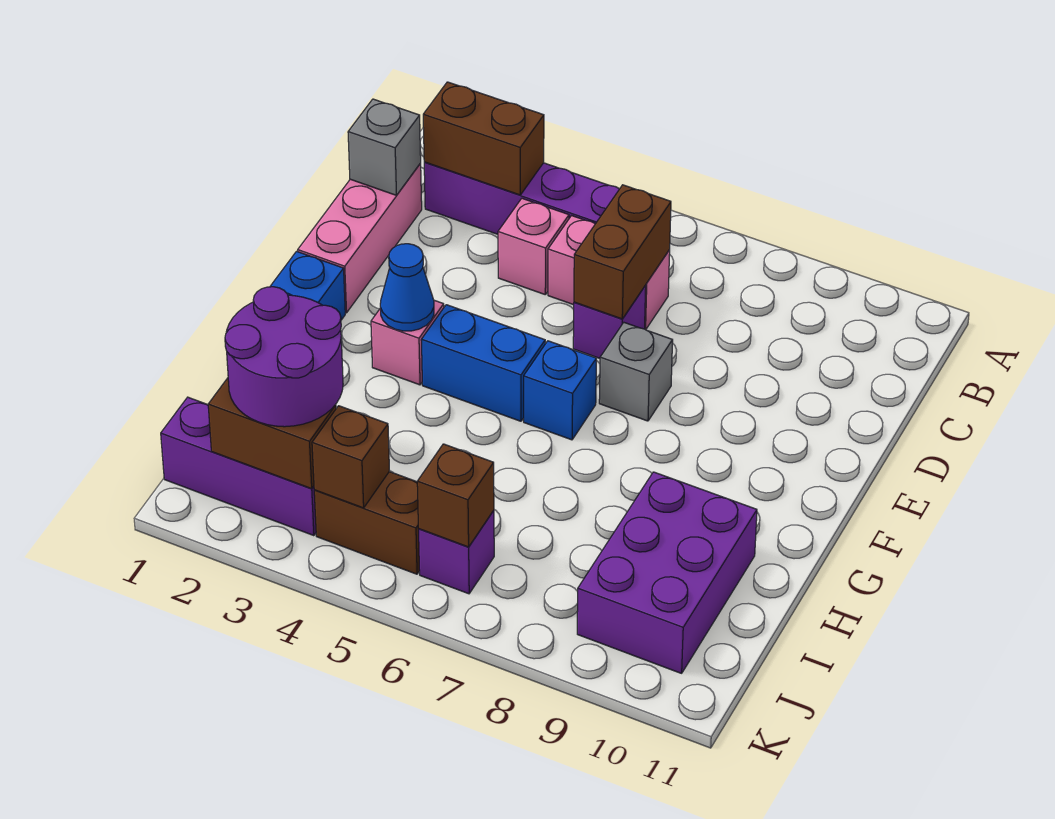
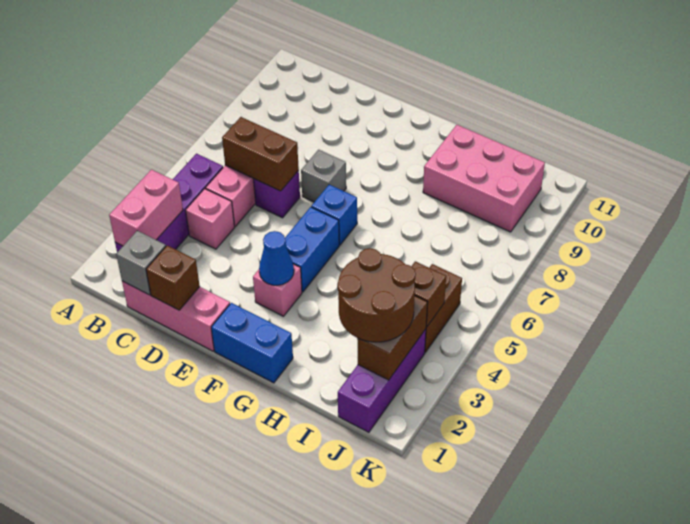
brown brick B2:B3 level 2 -> pink brick B2:B3 level 2
purple brick H9:J10 level 1 -> pink brick H9:J10 level 1
purple round brick I2:J3 level 3 -> brown round brick I2:J3 level 3
purple brick J6 level 1 -> none
brown brick J6 level 2 -> brown brick D1 level 2

